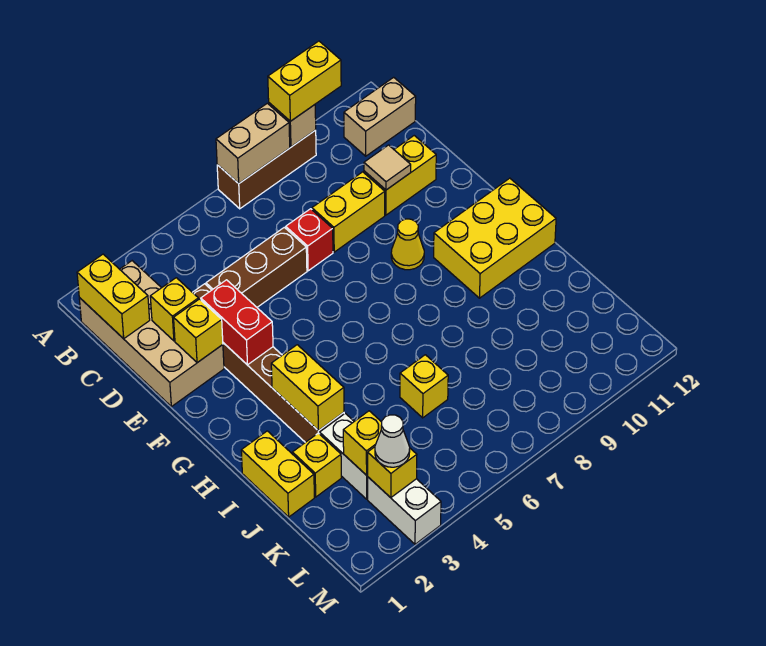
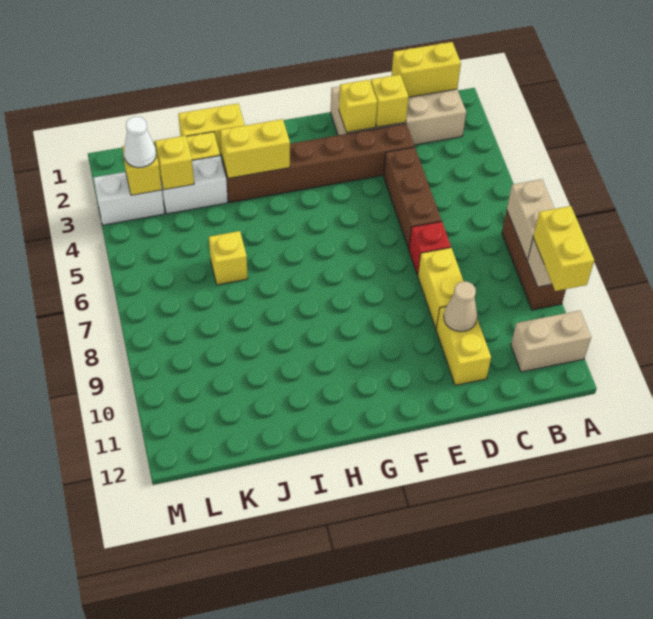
tan brick B11:B12 level 1 -> tan brick A11:B11 level 1
tan tile D10 level 2 -> tan cone D10 level 2
red brick E3:F3 level 2 -> none
yellow cone F9 level 1 -> none
yellow brick G10:H12 level 1 -> none

